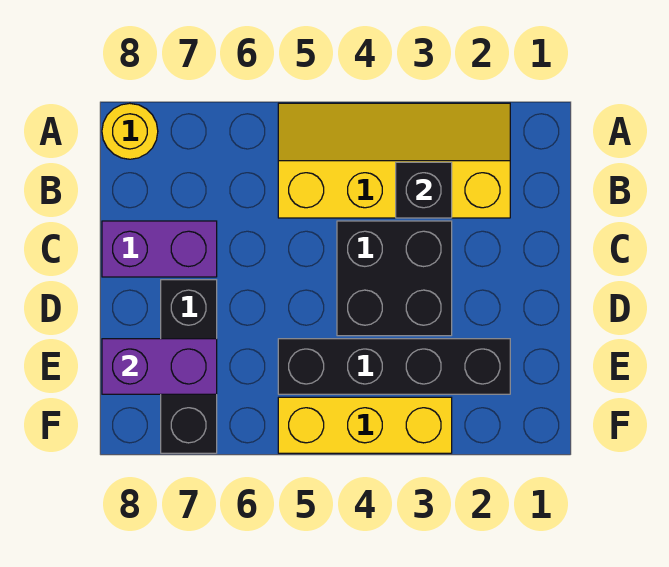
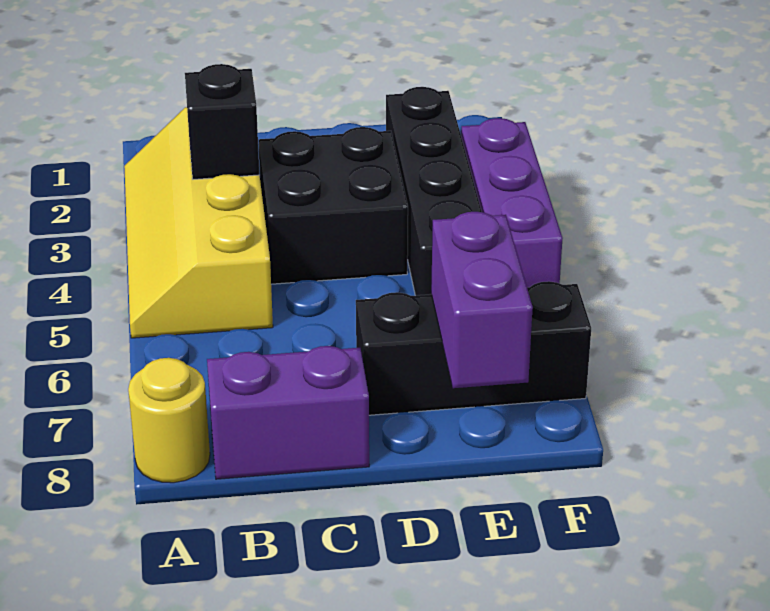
purple brick C7:C8 level 1 -> purple brick B8:C8 level 1
yellow brick F3:F5 level 1 -> purple brick F3:F5 level 1

